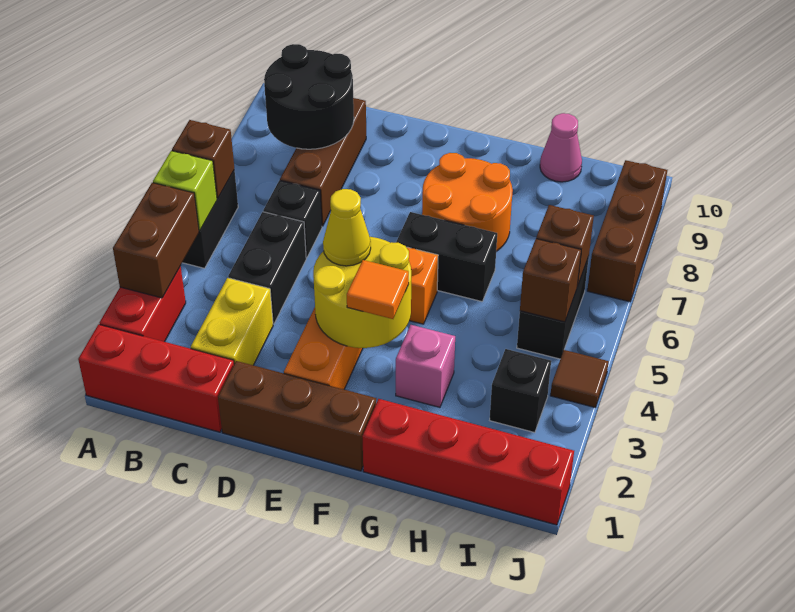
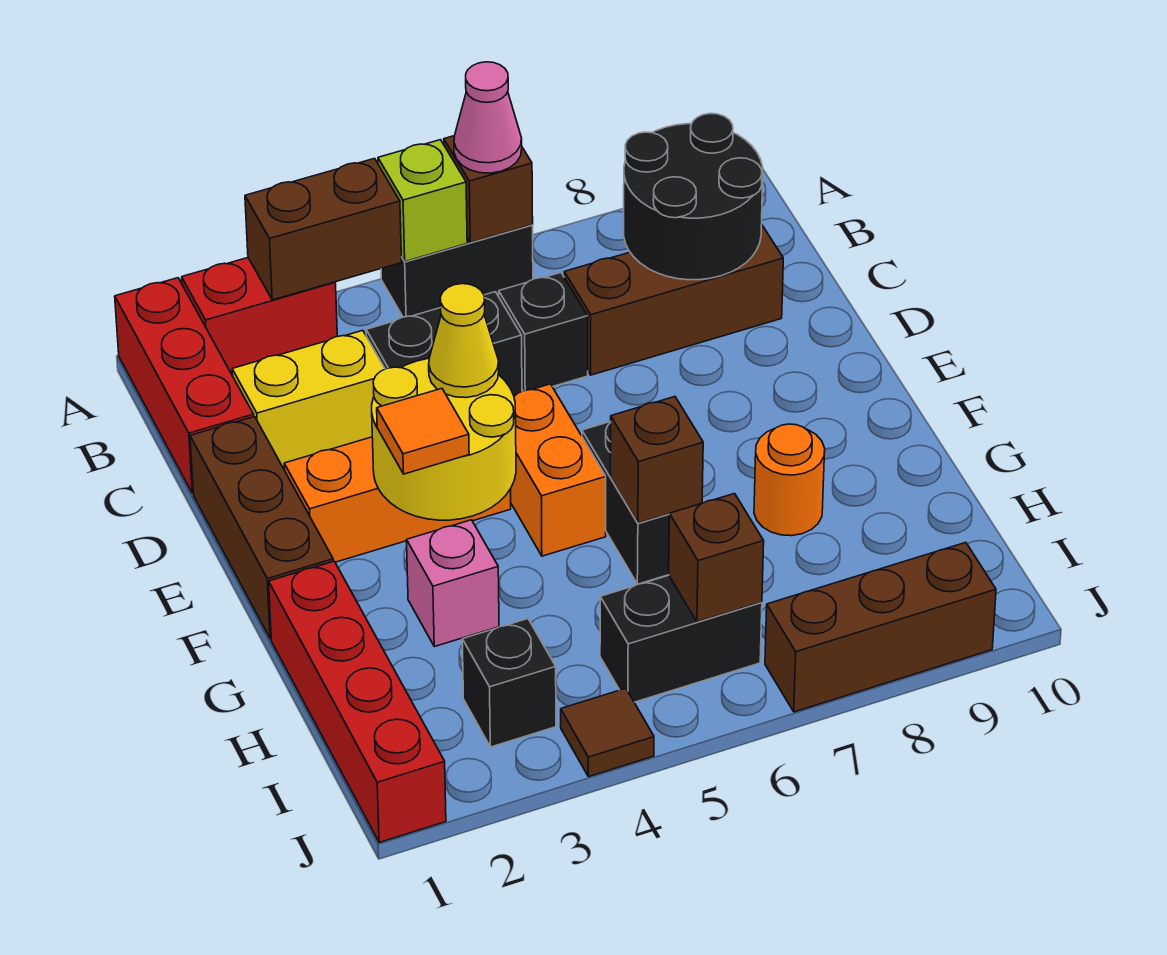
orange round brick F7:G8 level 1 -> orange round brick G8 level 1
pink cone H10 level 1 -> pink cone A6 level 3
brown brick I5 level 2 -> brown brick G6 level 2

